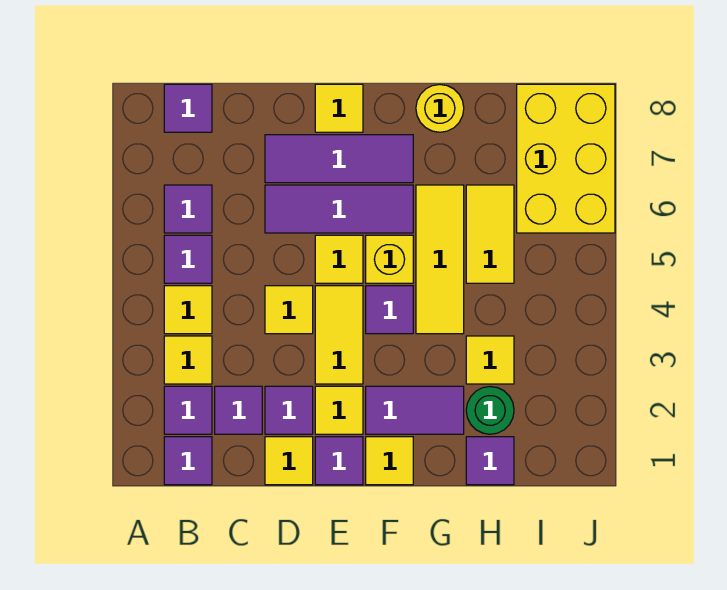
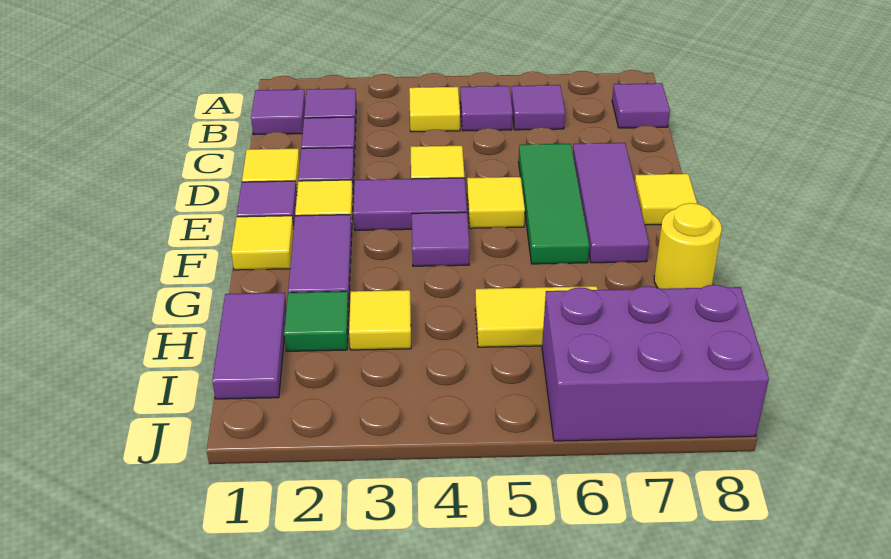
yellow tile B3 level 1 -> none
purple tile D6:F6 level 1 -> green tile D6:F6 level 1
yellow tile E3:E4 level 1 -> purple tile E3:E4 level 1
yellow brick F5 level 1 -> none
yellow tile G4:G6 level 1 -> none
purple tile H1 level 1 -> purple tile H1:I1 level 1
green round brick H2 level 1 -> green tile H2 level 1
yellow brick I6:J8 level 1 -> purple brick I6:J8 level 1

